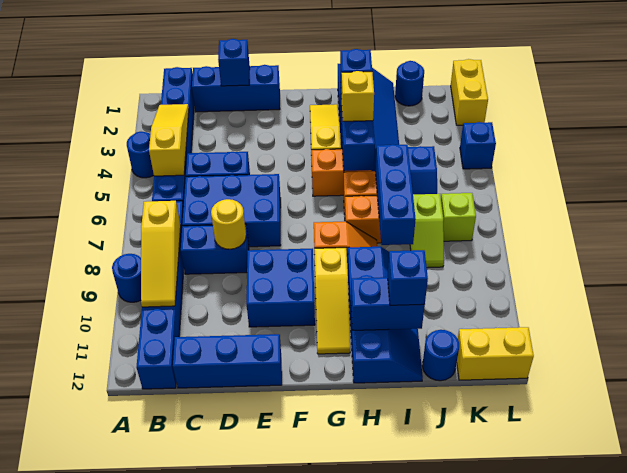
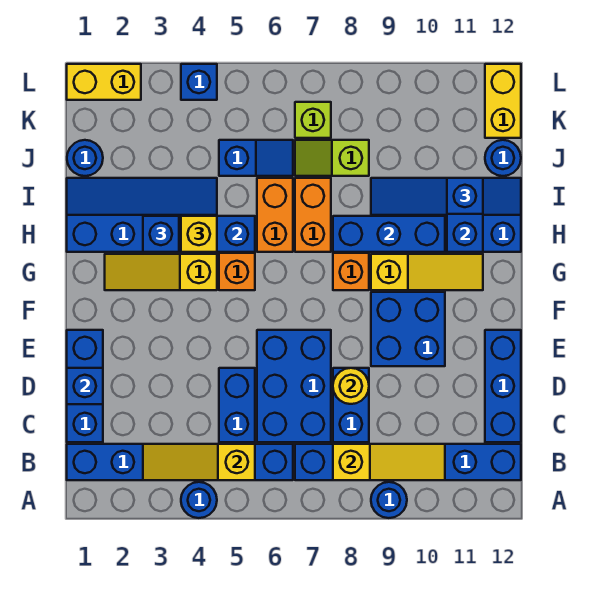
blue brick I6:I8 level 2 -> blue brick H8:H10 level 2
lime slope J7:J8 level 1 top 7 -> lime slope J7:J8 level 1 top 8

